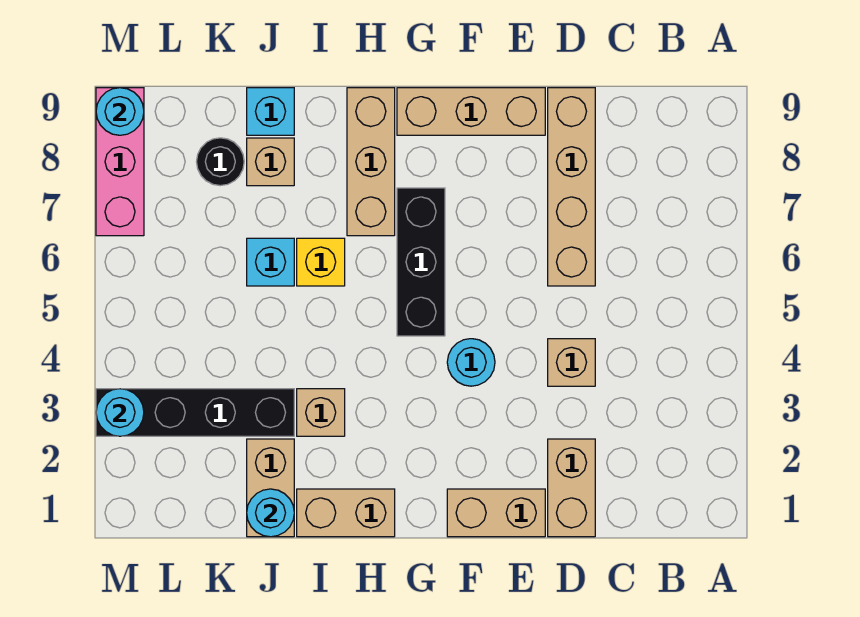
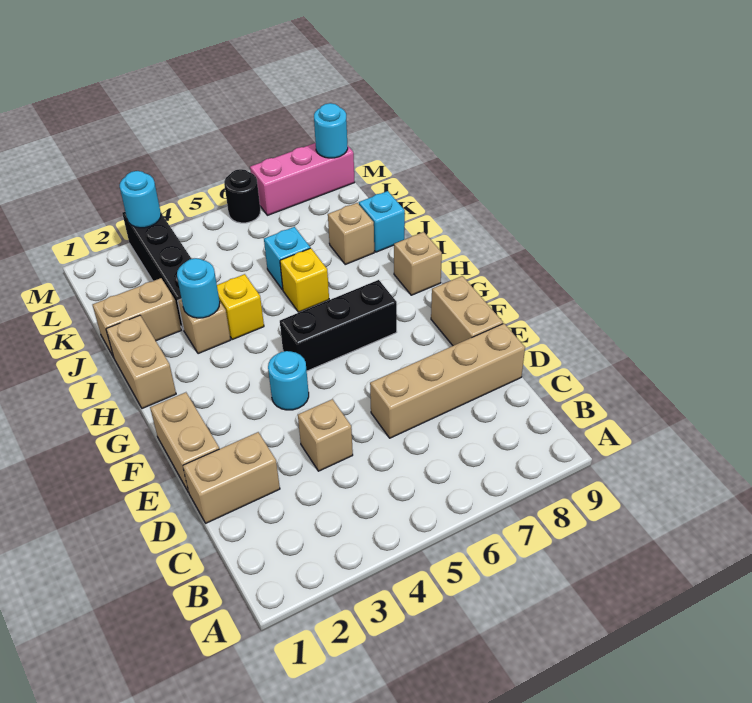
tan brick E9:G9 level 1 -> tan brick E9:F9 level 1
tan brick H7:H9 level 1 -> tan brick H9 level 1
none -> yellow brick I4 level 1
cyan round brick J1 level 2 -> cyan round brick I3 level 2
black round brick K8 level 1 -> black round brick M6 level 1

